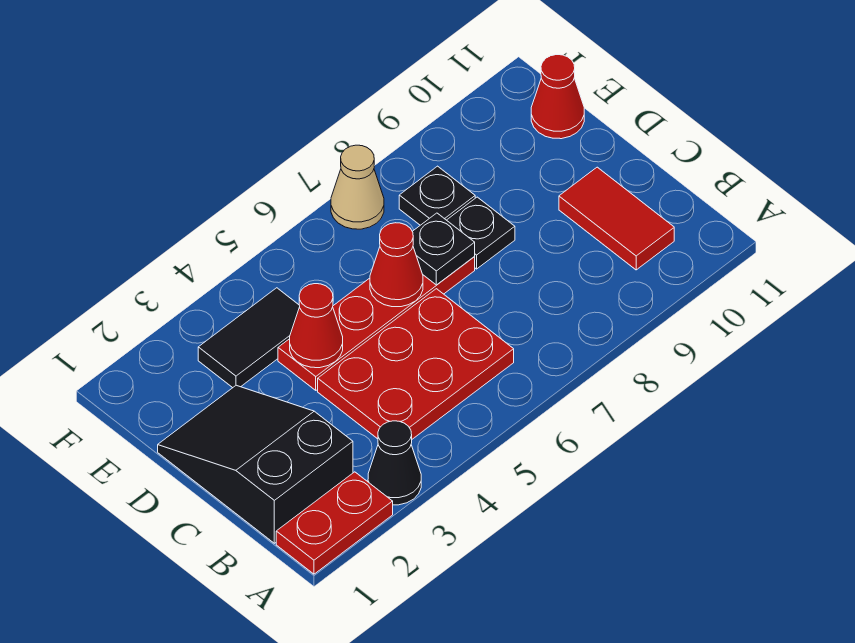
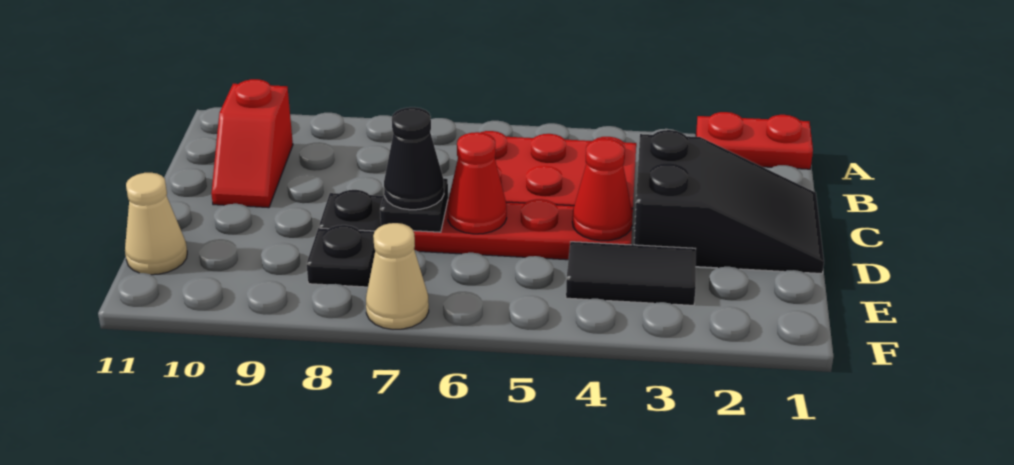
black cone A3 level 1 -> black cone D7 level 3
black slope B1:D2 level 1 top B -> black slope C1:D3 level 1 top 3
red tile B10:C10 level 1 -> red slope B10:C10 level 1 top B
red cone E11 level 1 -> tan cone E11 level 1

